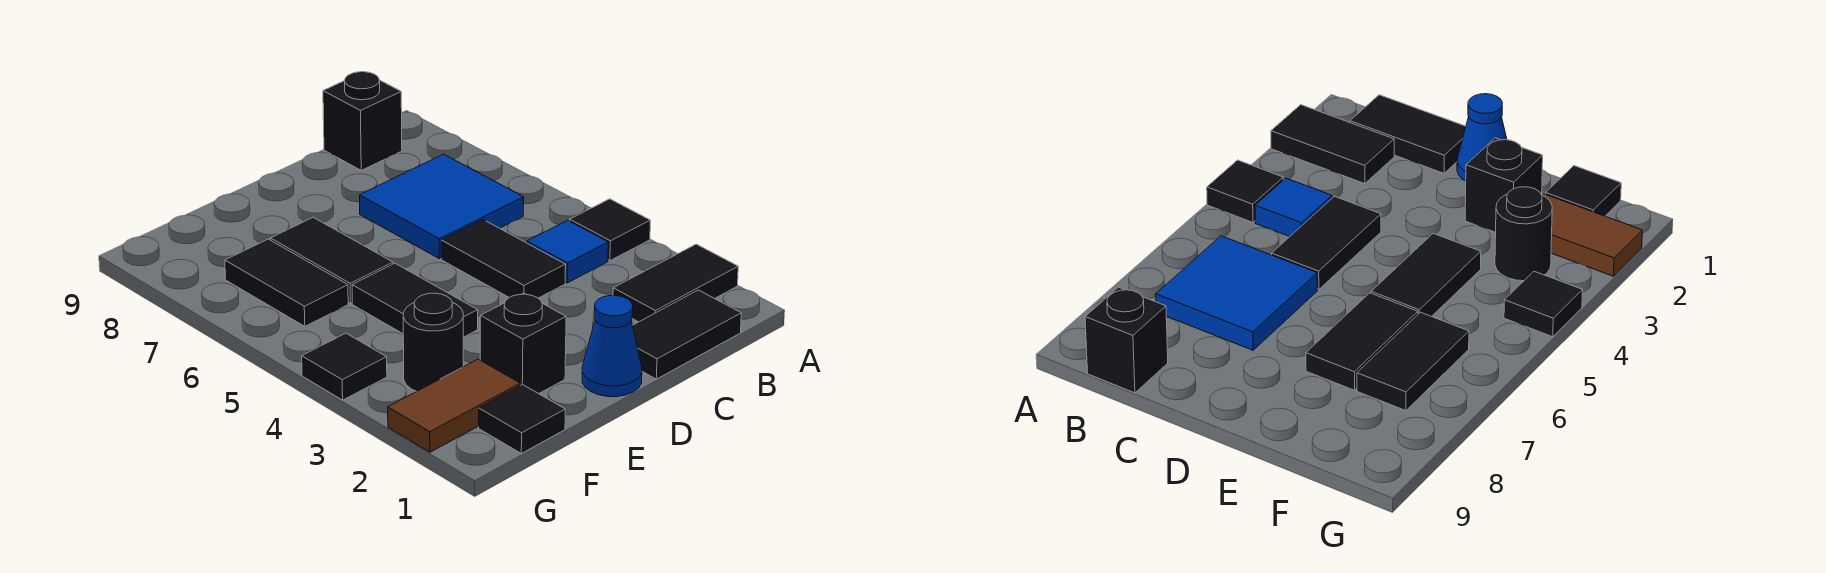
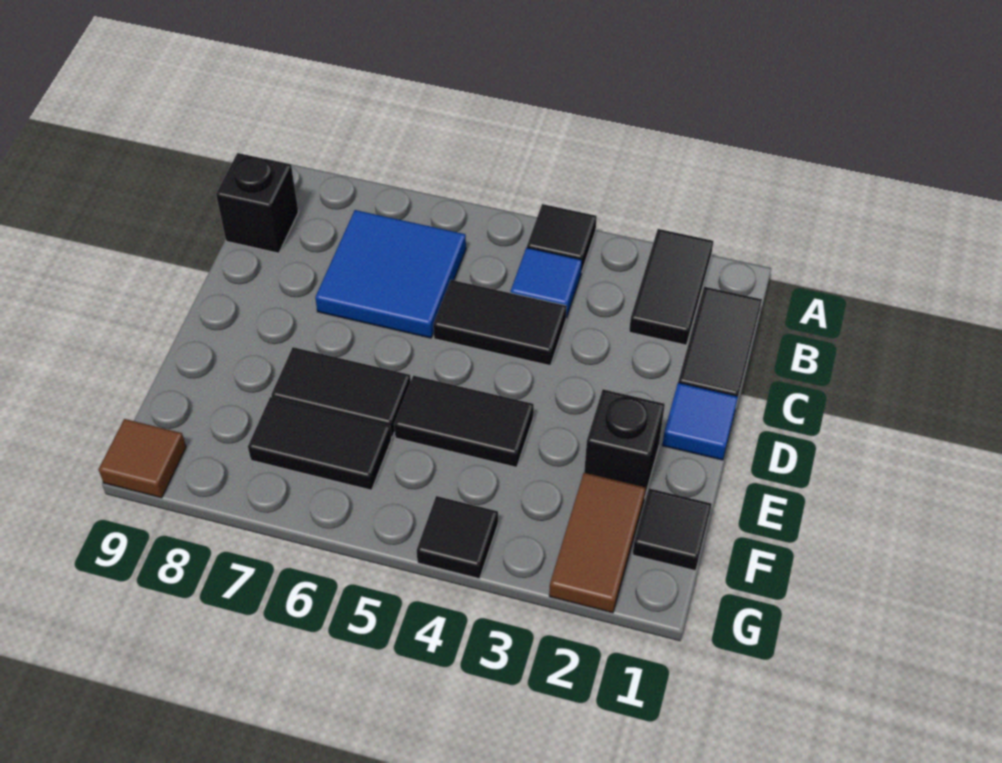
blue cone D1 level 1 -> blue tile D1 level 1
black round brick F3 level 1 -> none
none -> brown tile G9 level 1

